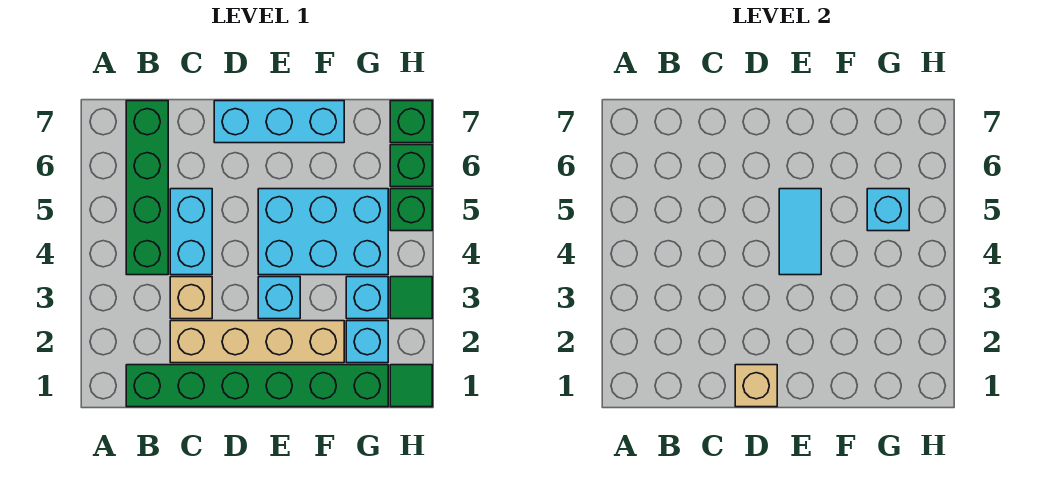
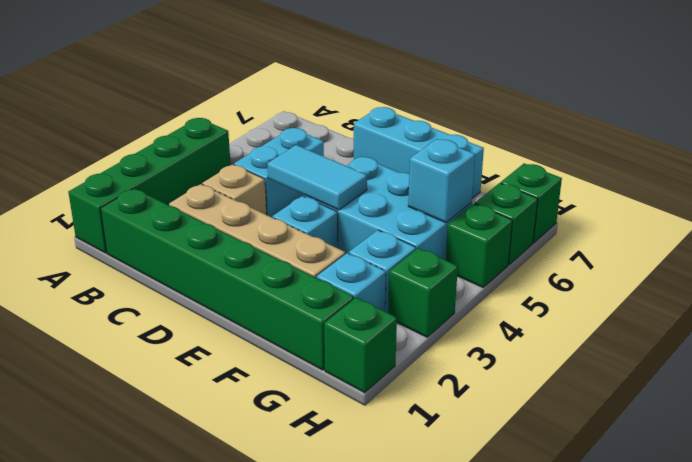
green brick B4:B7 level 1 -> green brick A1:A4 level 1
tan brick D1 level 2 -> none
cyan tile E4:E5 level 2 -> cyan tile D4:E4 level 2
green tile H1 level 1 -> green brick H1 level 1
green tile H3 level 1 -> green brick H3 level 1

